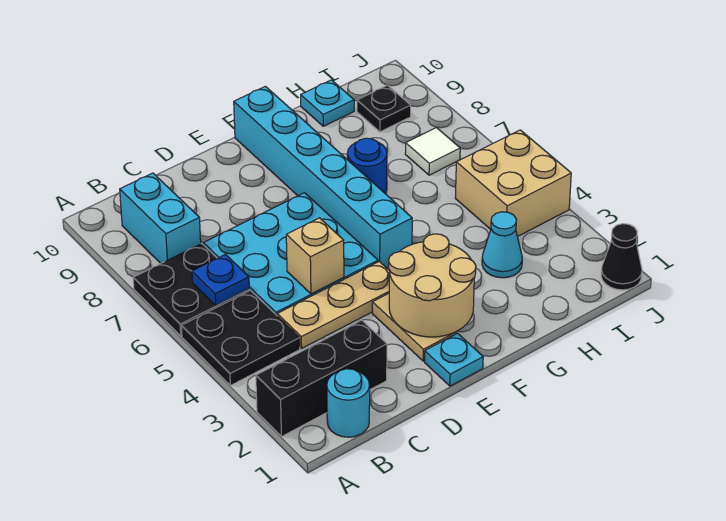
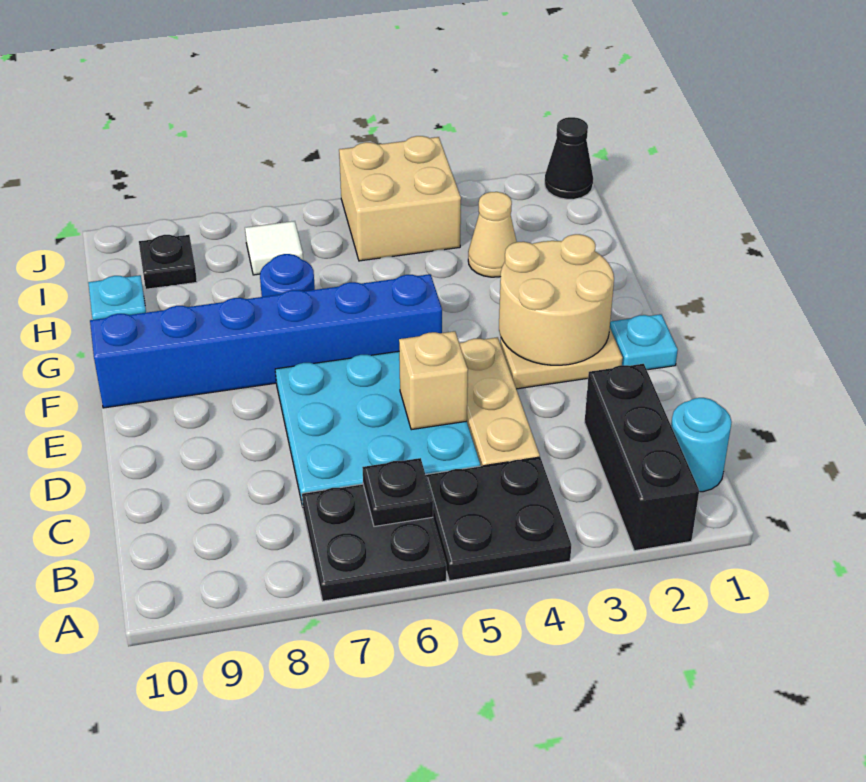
blue plate B6 level 2 -> black plate B6 level 2
cyan brick B8:B9 level 1 -> none
cyan brick F5:F10 level 1 -> blue brick F5:F10 level 1
cyan cone H3 level 1 -> tan cone H3 level 1

